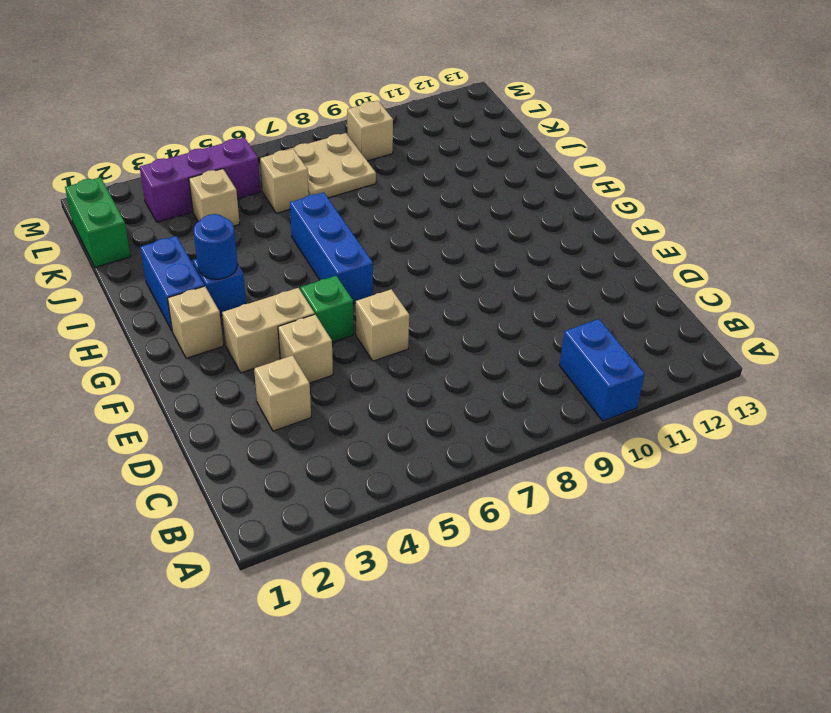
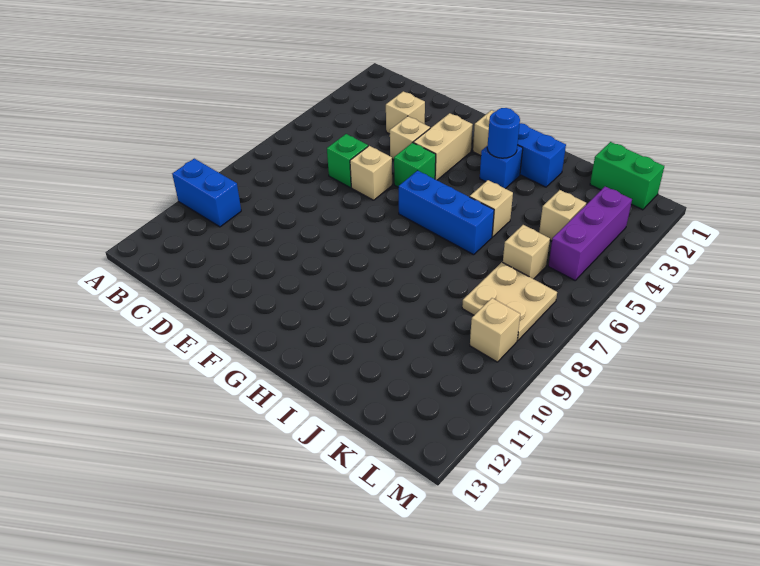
none -> green brick D6 level 1
none -> tan brick I5 level 1

